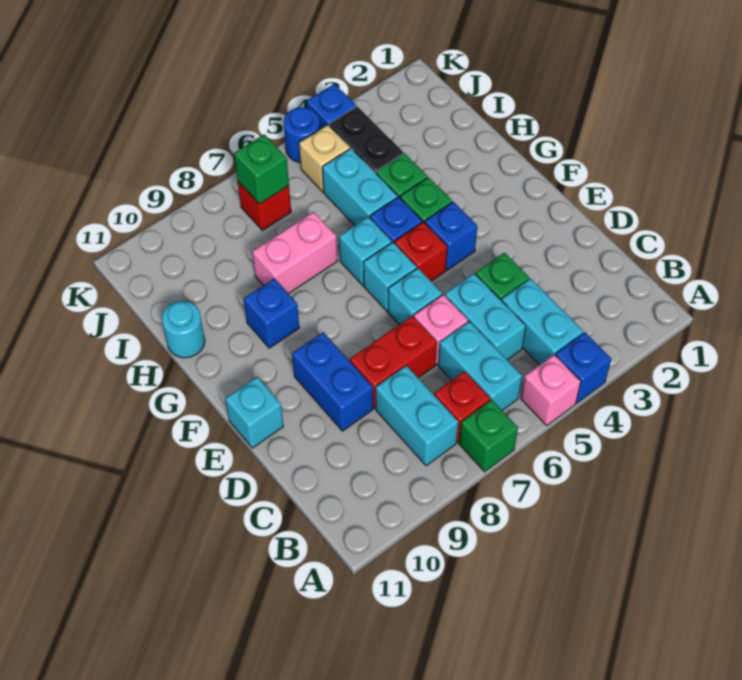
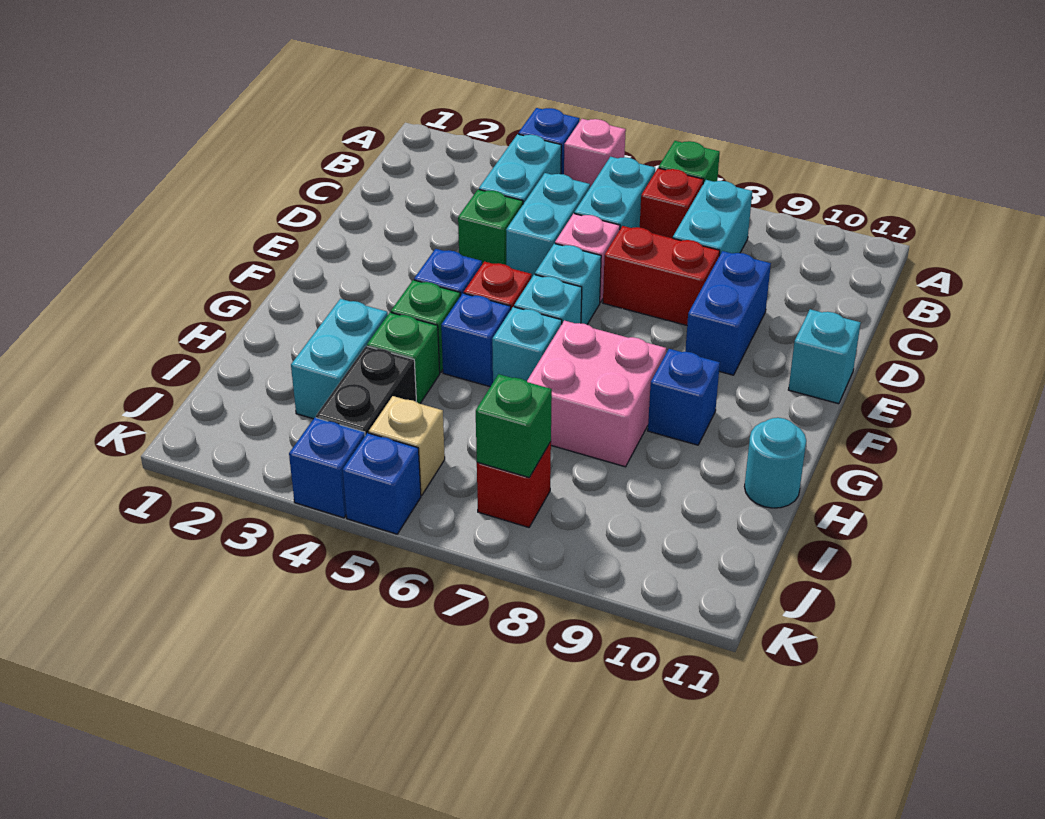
cyan brick H5:I5 level 1 -> cyan brick H3:I3 level 1
pink brick H7:H8 level 1 -> pink brick G7:H8 level 1
blue round brick K5 level 1 -> blue brick K5 level 1

